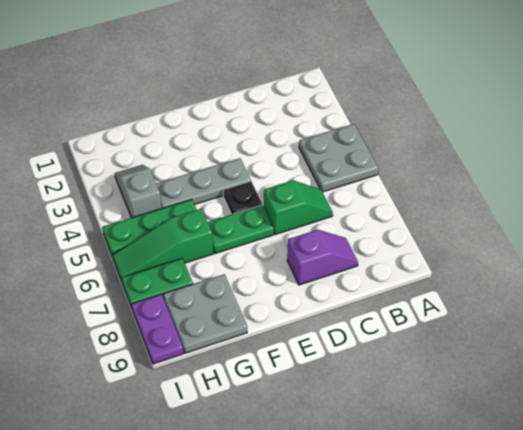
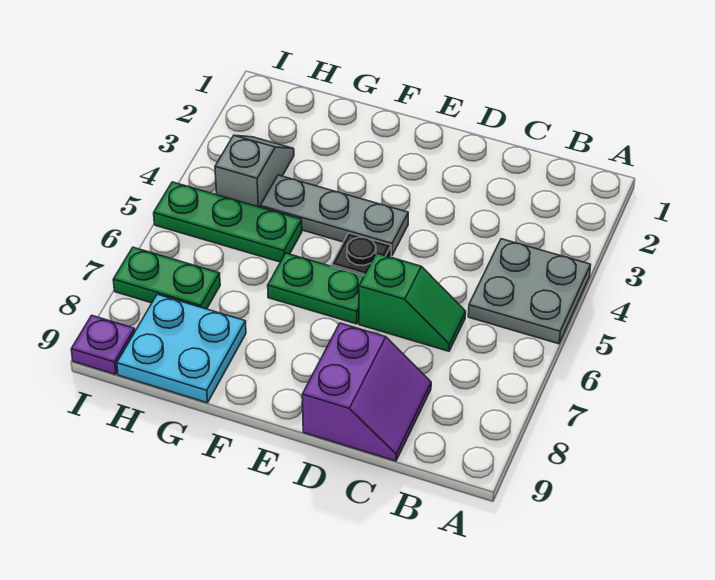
purple slope C8:D8 level 1 top D -> purple slope C8:D9 level 1 top D
green slope G6:I6 level 1 top G -> none
grey plate G8:H9 level 1 -> cyan plate G8:H9 level 1
purple plate I8:I9 level 1 -> purple plate I9 level 1

